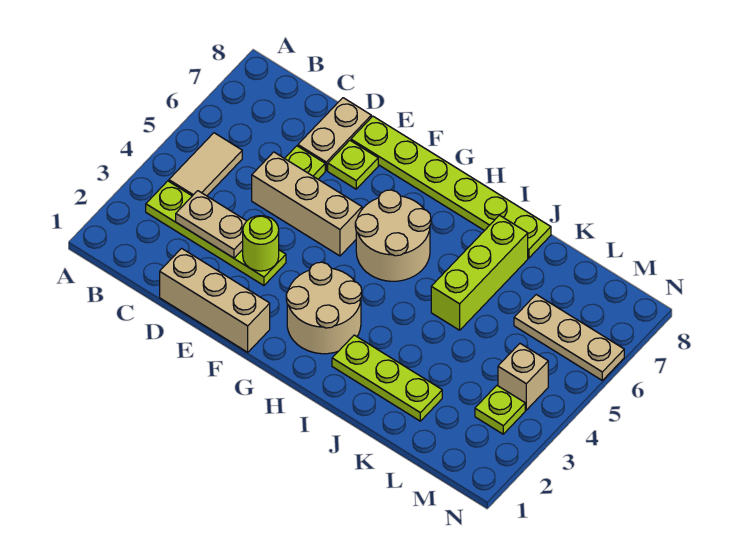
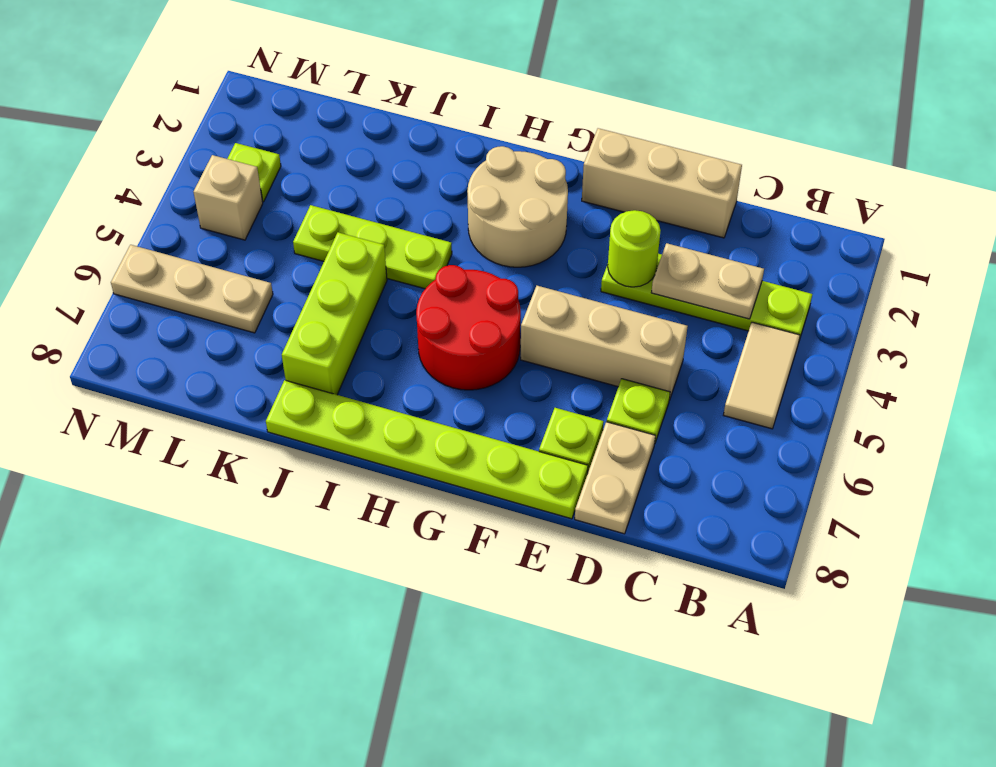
tan round brick G5:H6 level 1 -> red round brick G5:H6 level 1
lime plate I2:K2 level 1 -> lime plate I4:K4 level 1

